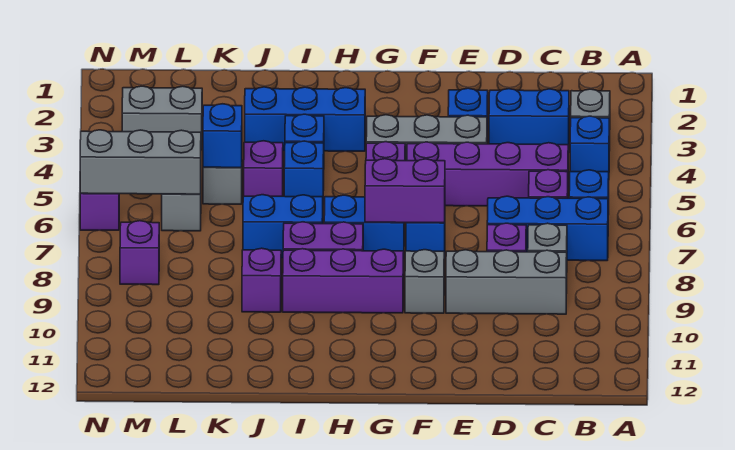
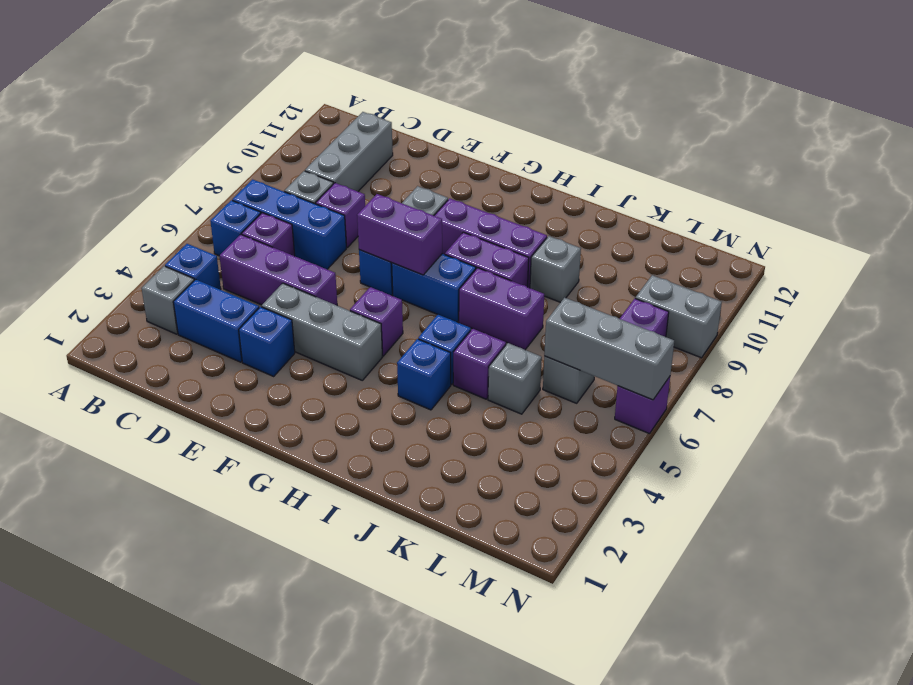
purple brick C5:F5 level 1 -> purple brick C5:E5 level 1
grey brick C9:E9 level 1 -> grey brick C9:C11 level 1
blue brick H3:J3 level 1 -> none
blue brick I7:J7 level 1 -> purple brick I7:J7 level 1
purple brick J9 level 1 -> grey brick J9 level 1
blue brick K5 level 2 -> none
grey brick L3:M3 level 1 -> grey brick M9:N9 level 1

